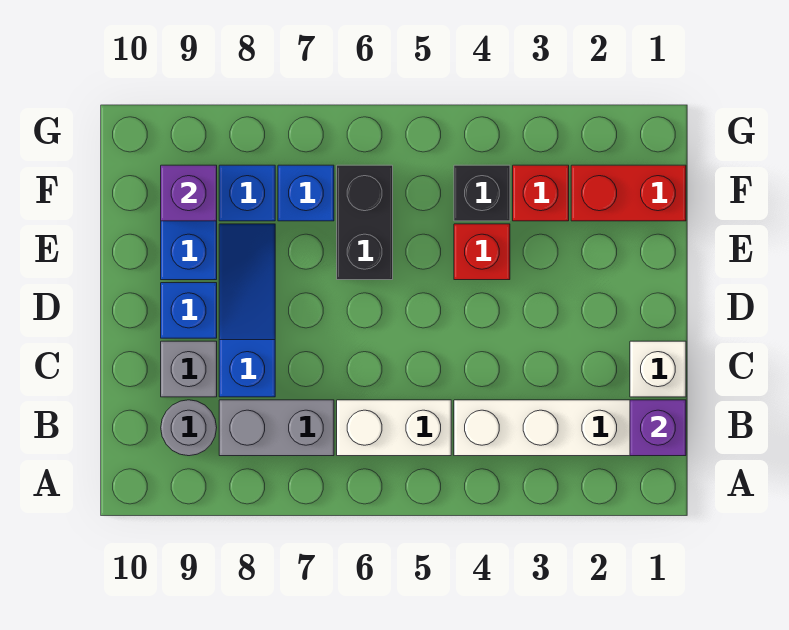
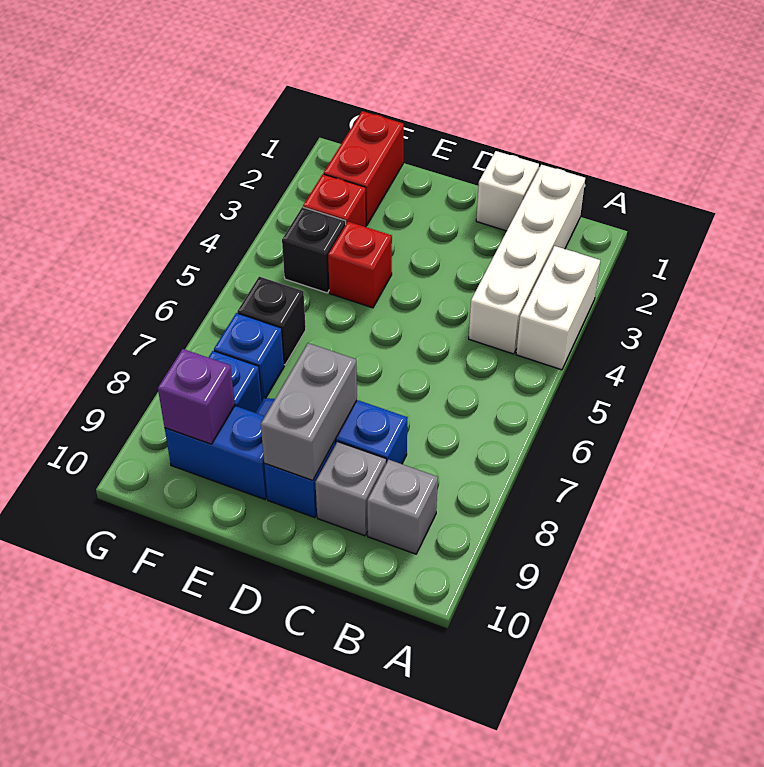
purple brick B1 level 2 -> none
white brick B5:B6 level 1 -> white brick A3:A4 level 1
grey brick B7:B8 level 1 -> grey brick D8:D9 level 2
grey round brick B9 level 1 -> grey brick B9 level 1
black brick E6:F6 level 1 -> black brick F6 level 1

